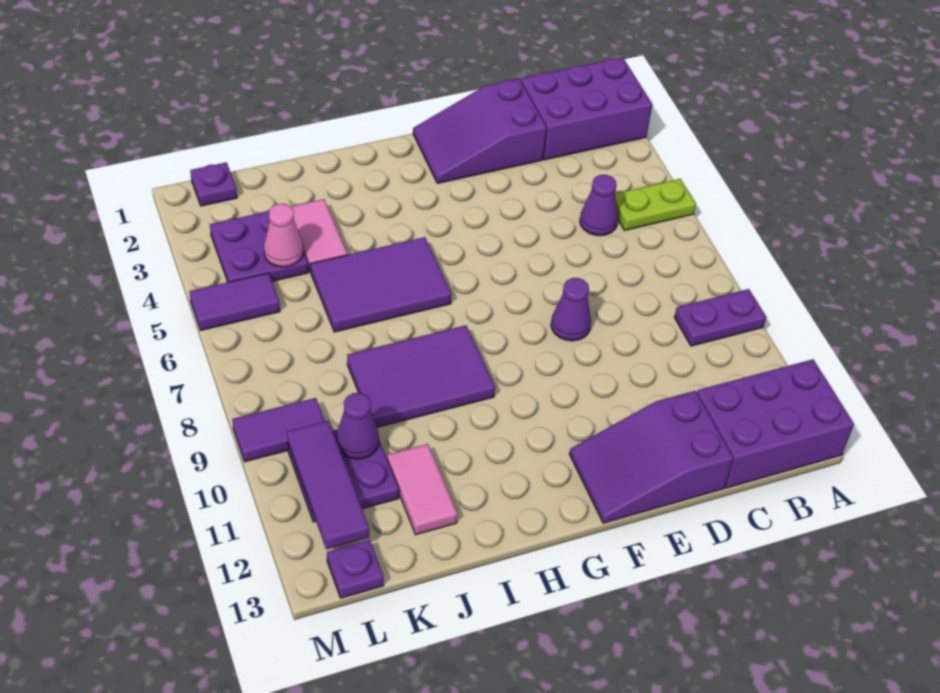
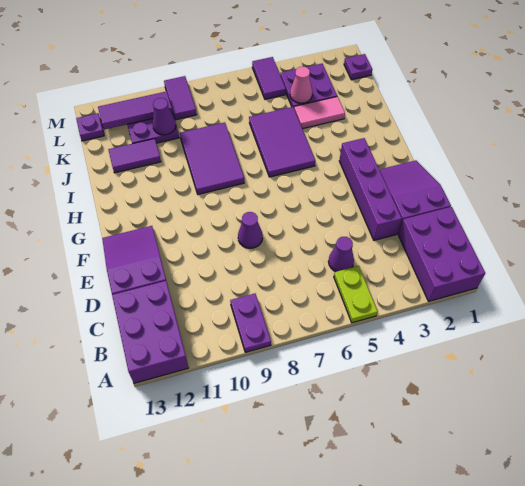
none -> purple brick D3:G3 level 1
pink tile J11:J12 level 1 -> purple tile J11:J12 level 1

